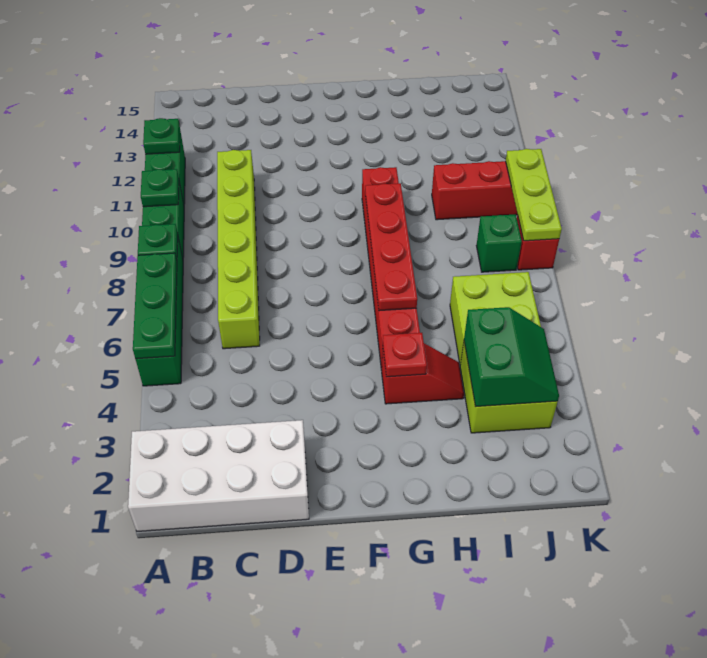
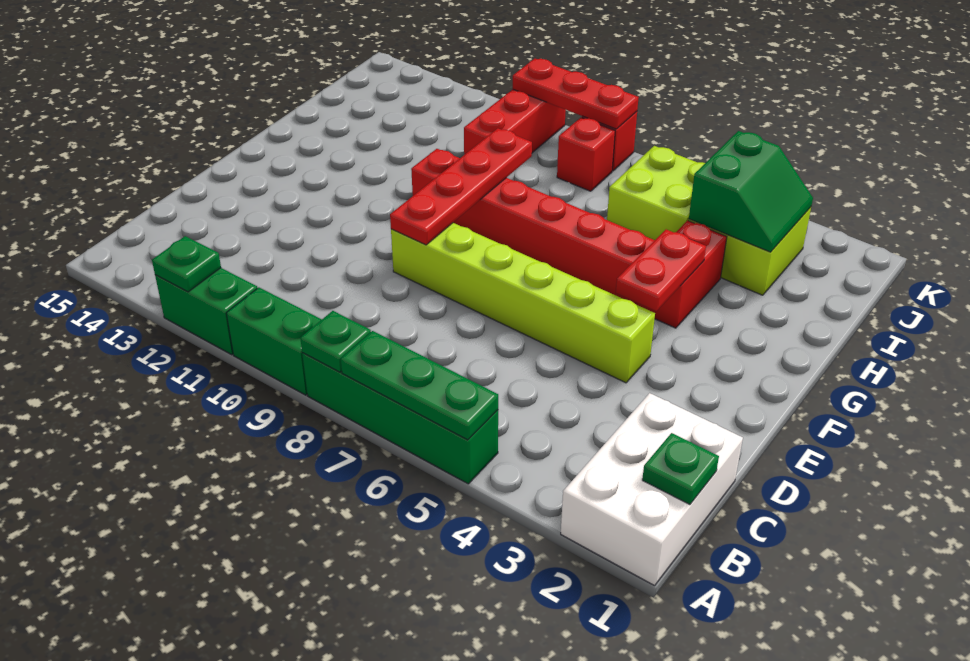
white brick A1:D2 level 1 -> white brick A1:C2 level 1
green plate A10 level 2 -> green plate B1 level 2
lime brick C6:C11 level 1 -> lime brick E4:E9 level 1
red slope G4:H4 level 1 top G -> red brick G4:H4 level 1
red plate G4 level 2 -> red plate F4:G4 level 2
red plate G6:G9 level 2 -> red plate E9:H9 level 2
green slope I3:J4 level 2 top I -> green slope I3:J4 level 2 top 4
green brick J8 level 1 -> red brick J8 level 1
lime plate K8:K10 level 2 -> red plate K8:K10 level 2

